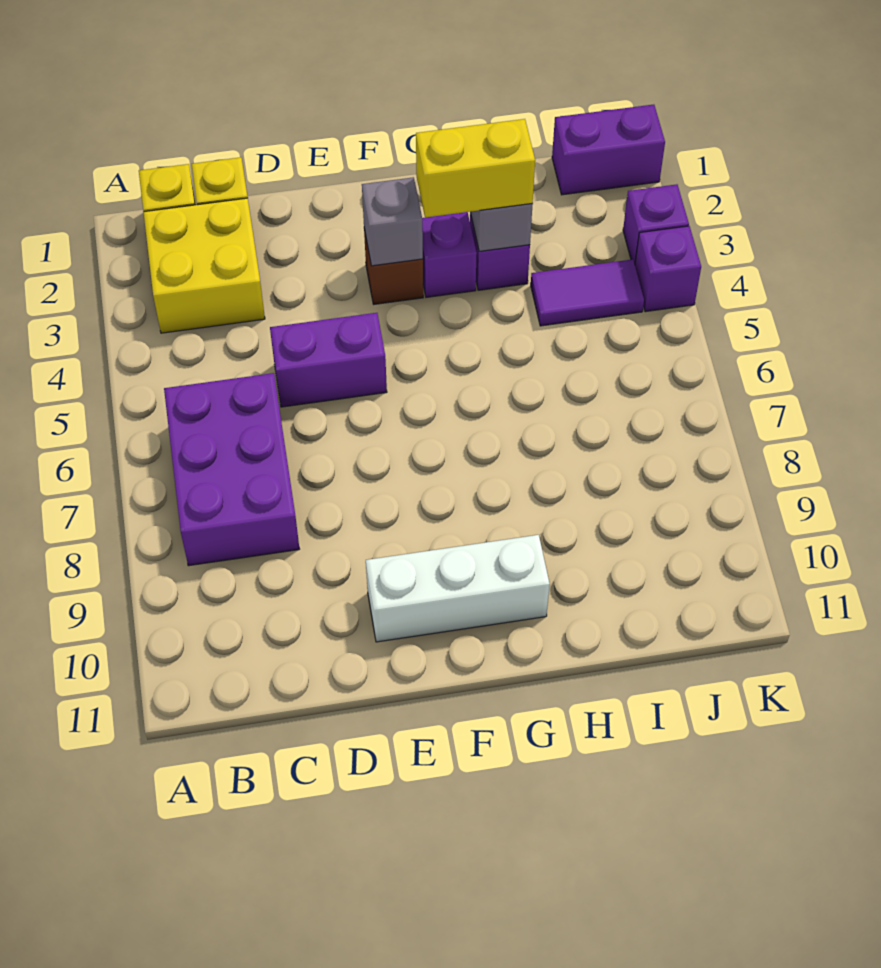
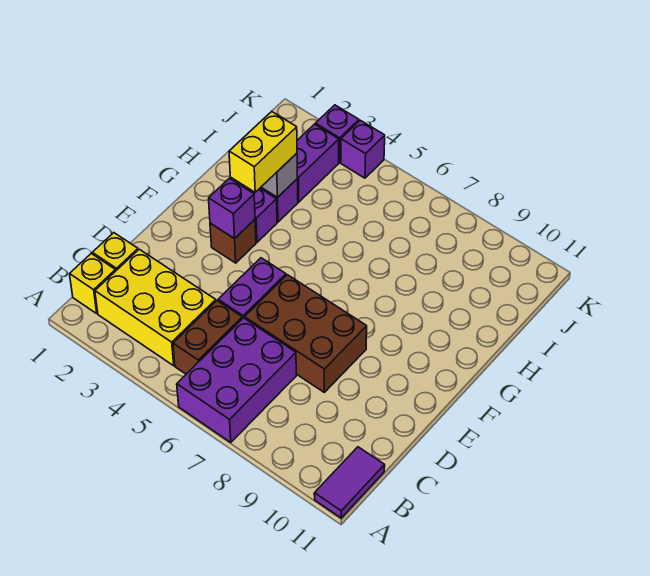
yellow brick B2:C3 level 1 -> yellow brick B2:C4 level 1
none -> brown brick B5:C5 level 1
purple brick B6:C8 level 1 -> purple brick A6:C7 level 1
none -> brown brick D6:E8 level 1
white brick E10:G10 level 1 -> none
grey brick F3 level 2 -> purple brick F3 level 2
purple tile I4:J4 level 1 -> purple tile A11:B11 level 1
purple brick J1:K1 level 1 -> purple brick I3:J3 level 1

